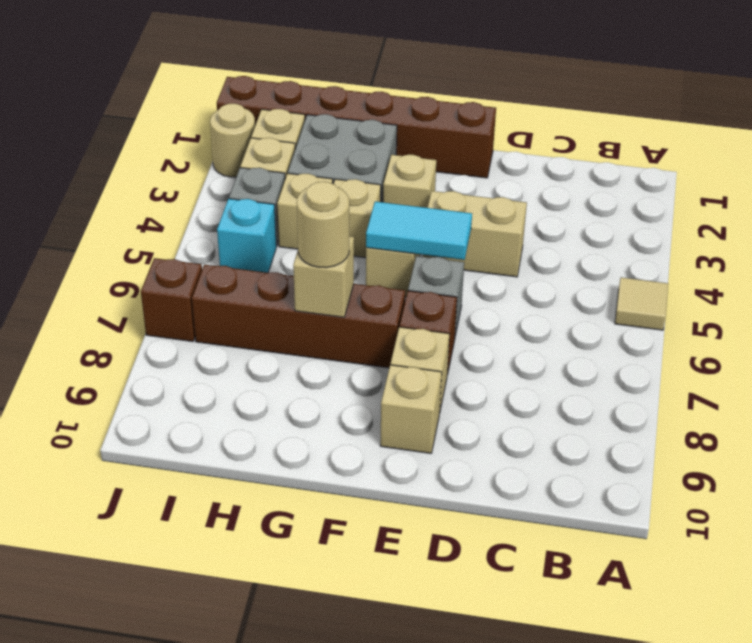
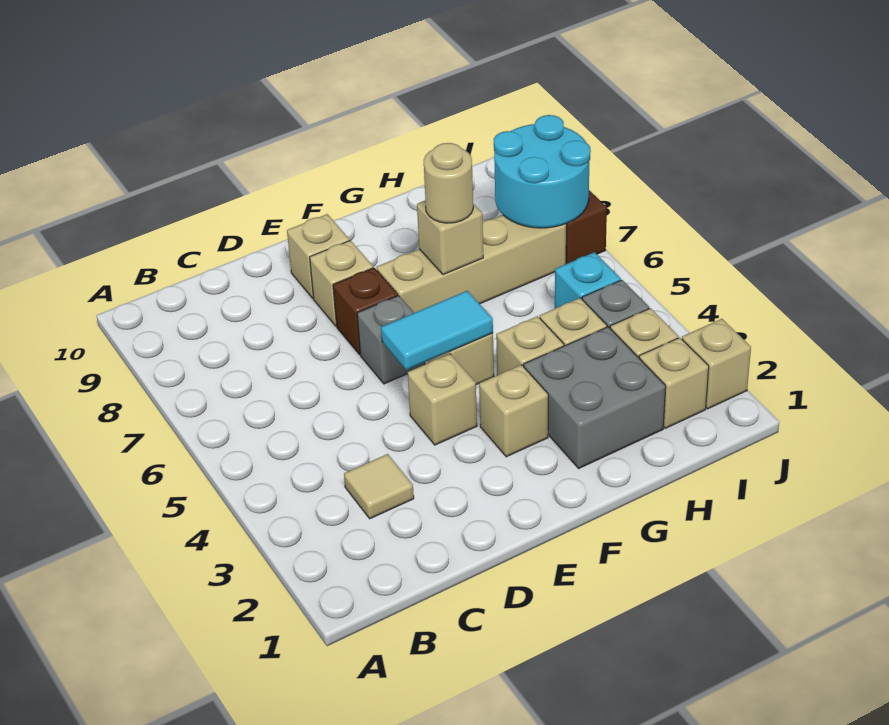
tan tile A5 level 1 -> tan tile C3 level 1
tan brick D4:E4 level 1 -> tan brick E4 level 1
brown brick E1:J1 level 1 -> none
brown brick F7:I7 level 1 -> tan brick F7:I7 level 1
none -> cyan round brick I7:J8 level 2
tan round brick J2 level 1 -> tan brick J2 level 1

